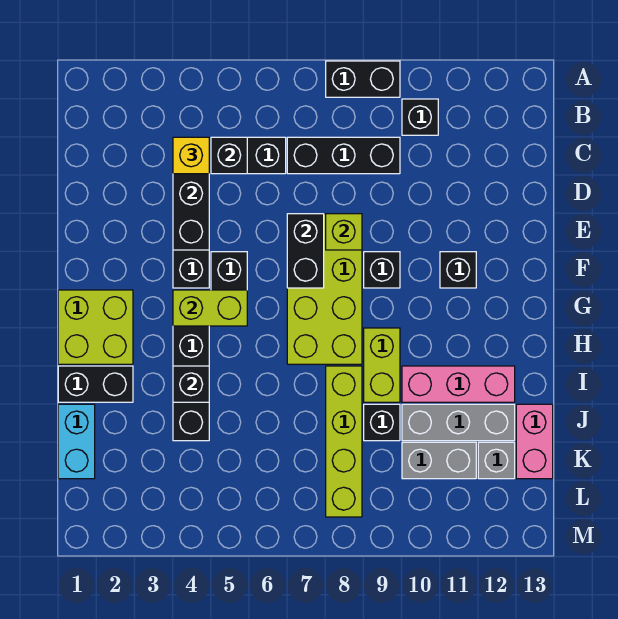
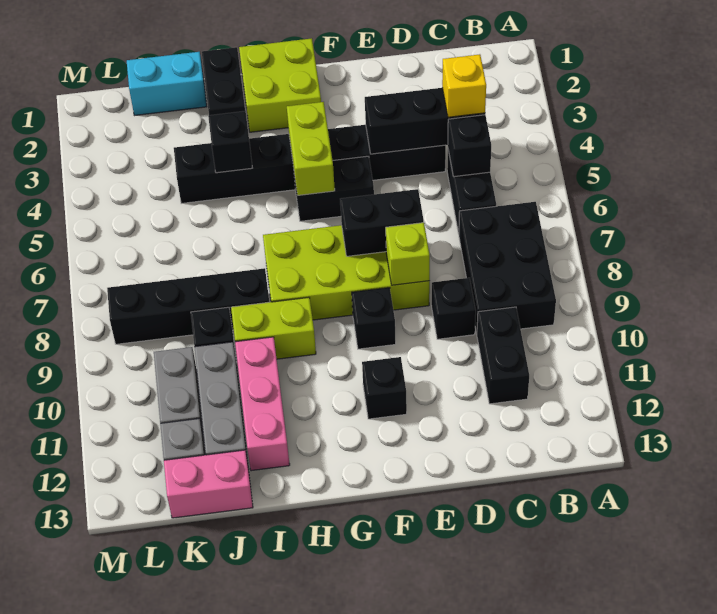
black brick A8:A9 level 1 -> black brick C10:C11 level 1
black brick B10 level 1 -> black brick D9 level 1
black brick C7:C9 level 1 -> black brick B7:C9 level 1
lime brick I8:L8 level 1 -> black brick I8:L8 level 1

